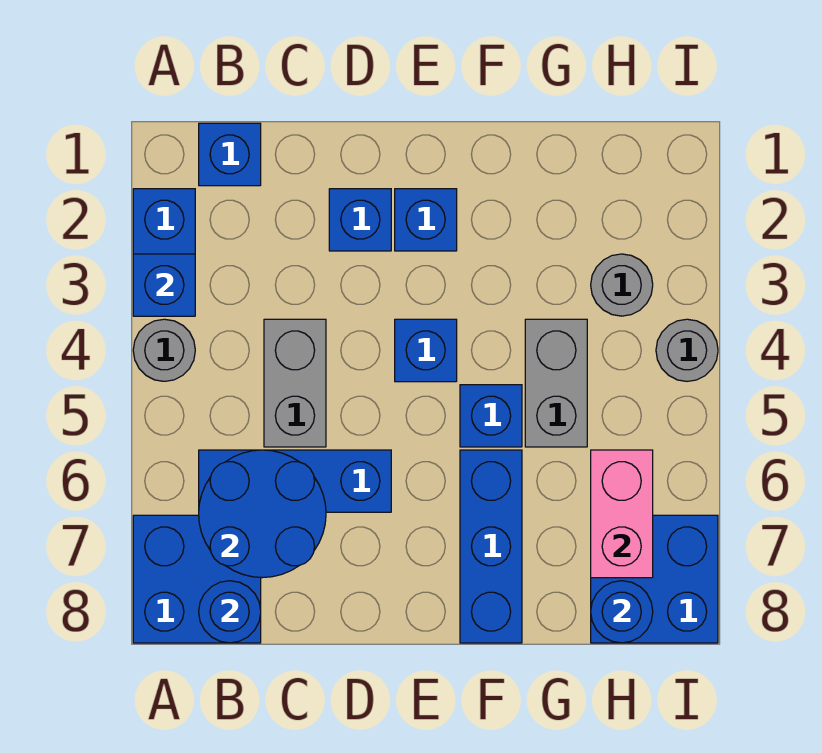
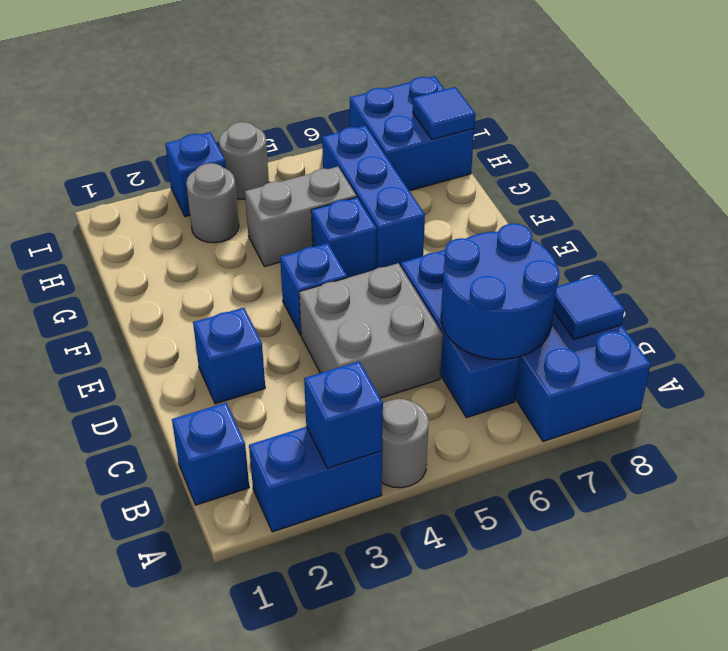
blue round brick B8 level 2 -> blue tile B8 level 2
grey brick C4:C5 level 1 -> grey brick C4:D5 level 1
blue brick E2 level 1 -> blue brick I3 level 1
blue brick F6:F8 level 1 -> blue brick F6:H6 level 1
pink brick H6:H7 level 2 -> none
blue round brick H8 level 2 -> blue tile H8 level 2

